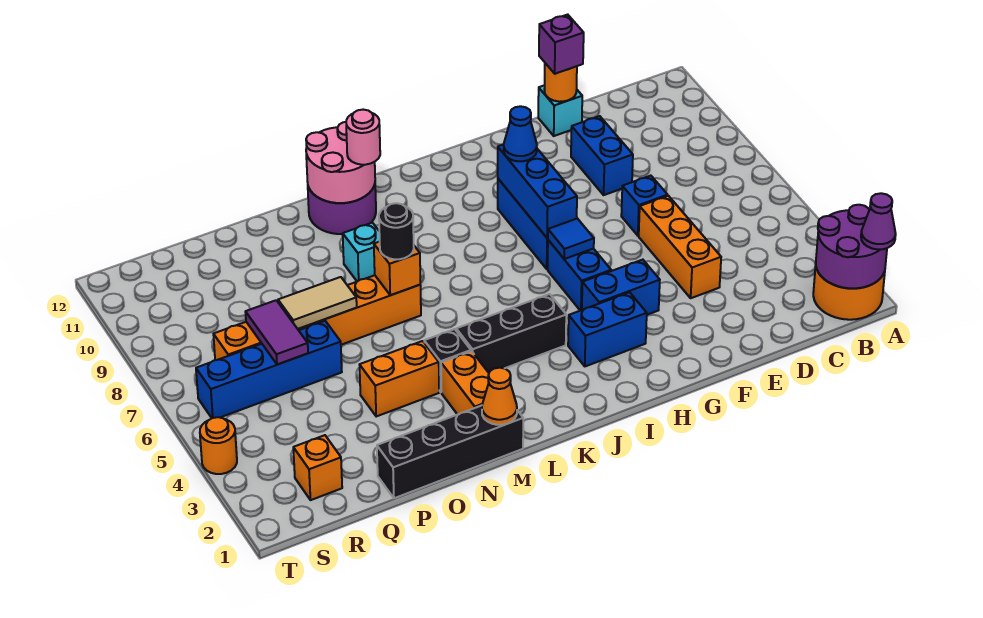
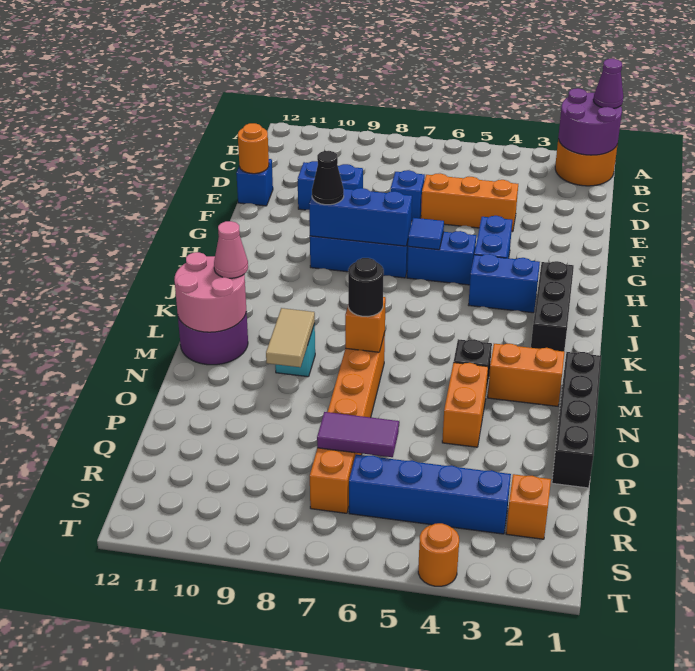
cyan brick E12 level 1 -> blue brick E12 level 1
purple brick E12 level 3 -> none
blue brick H3:I3 level 1 -> blue brick I3:I4 level 1
blue cone H9 level 3 -> black cone H9 level 3
black brick J4:L4 level 1 -> black brick I2:K2 level 1
pink round brick L11 level 3 -> pink cone L11 level 3
orange cone M1 level 2 -> none
tan tile O7:P7 level 2 -> tan tile M9:N9 level 2
blue brick P6:S6 level 1 -> blue brick R3:R6 level 1

